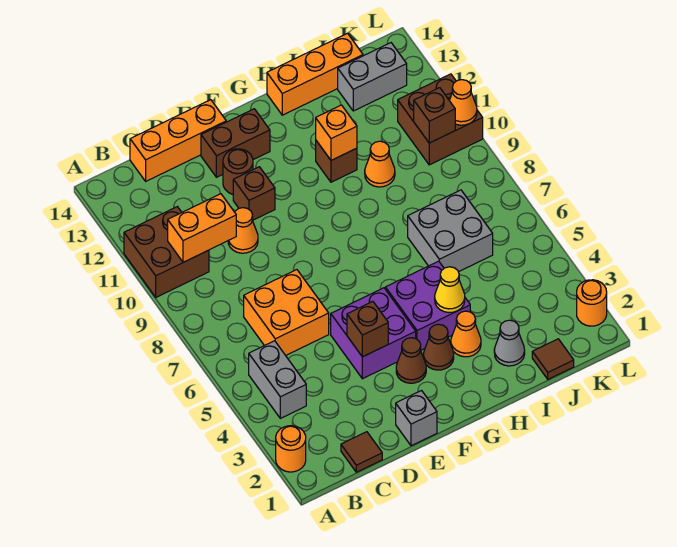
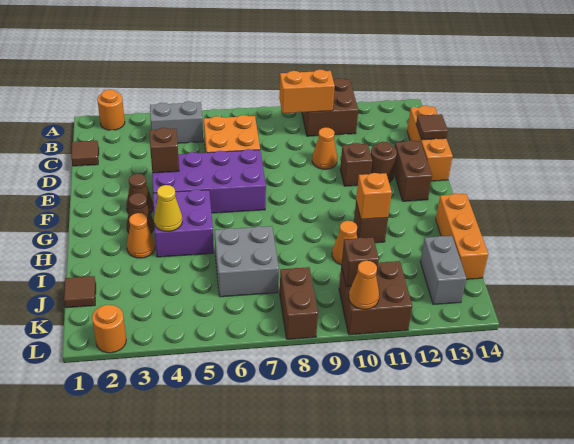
orange brick B10:C10 level 2 -> orange brick B9:B10 level 2
none -> brown tile D14 level 2
grey brick E1 level 1 -> none
purple brick E4:F5 level 1 -> purple brick E4:F7 level 1
grey cone I2 level 1 -> none
none -> brown brick K8:L8 level 1

